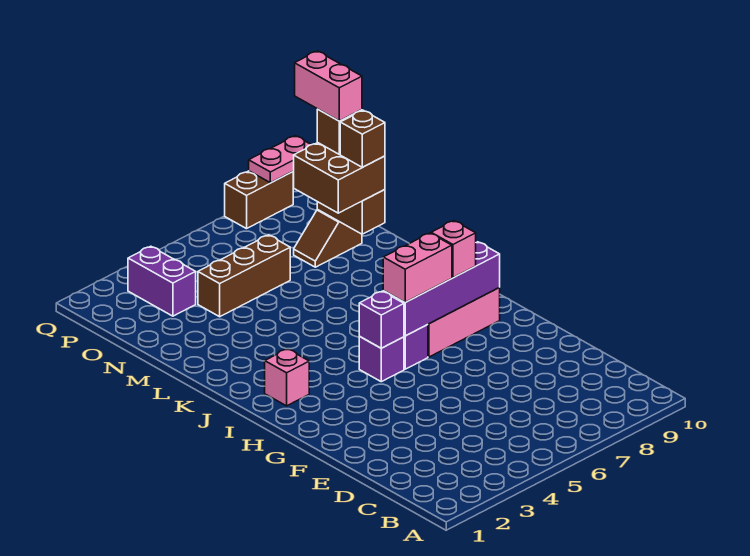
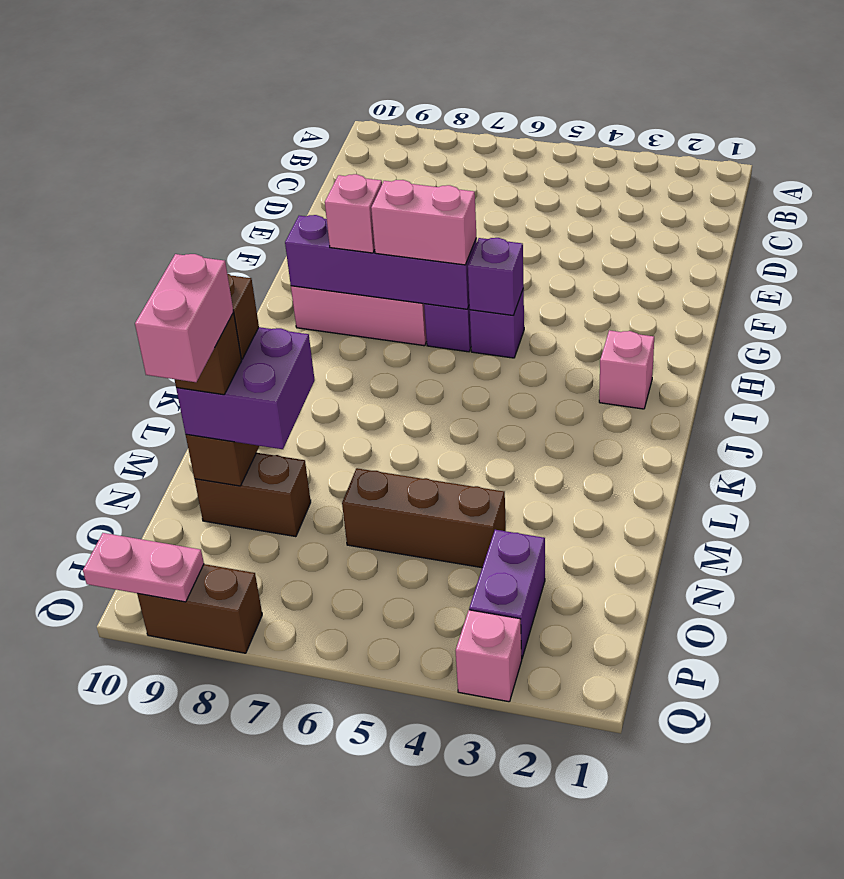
brown brick M8:N9 level 3 -> purple brick M8:N9 level 3
brown slope N8:N9 level 1 top 9 -> brown brick N8:N9 level 1
none -> pink brick Q3 level 1

